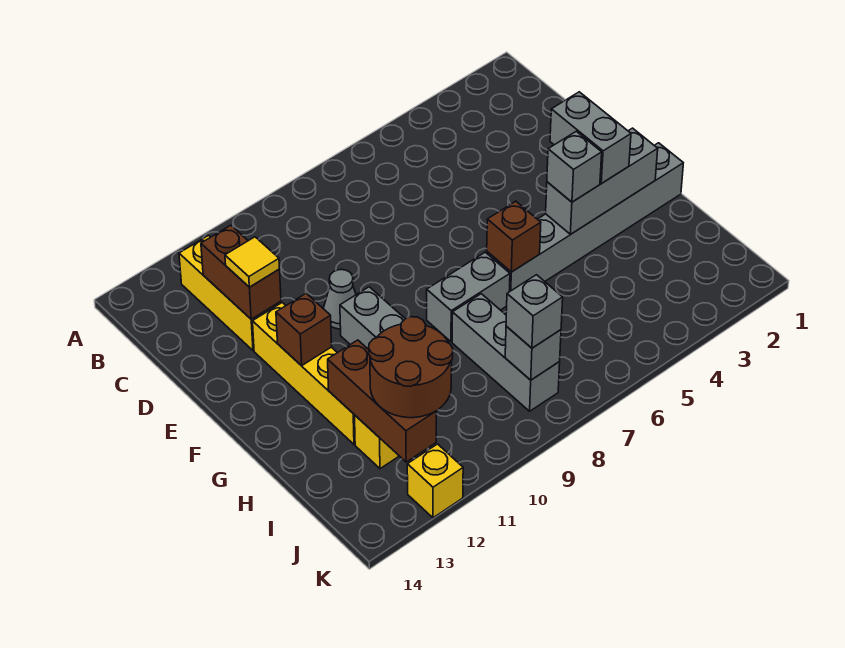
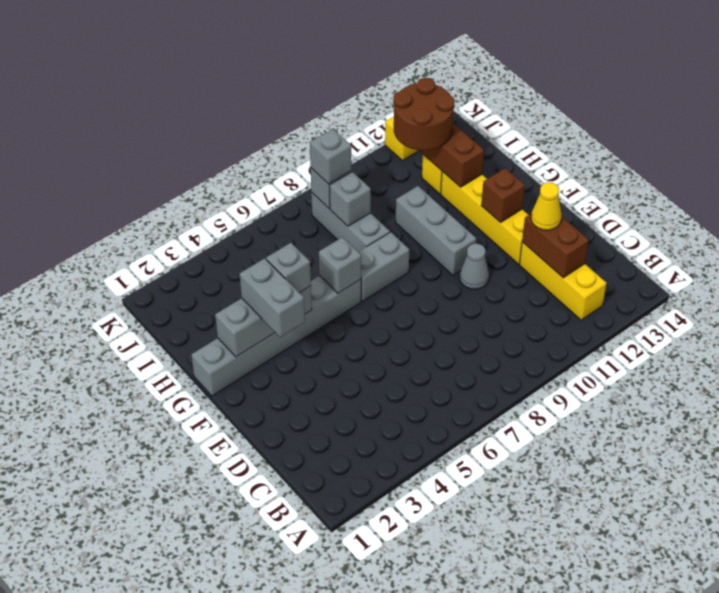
yellow tile D12 level 3 -> yellow cone D12 level 3
brown brick G6 level 2 -> grey brick G6 level 2
none -> grey brick I8 level 2

